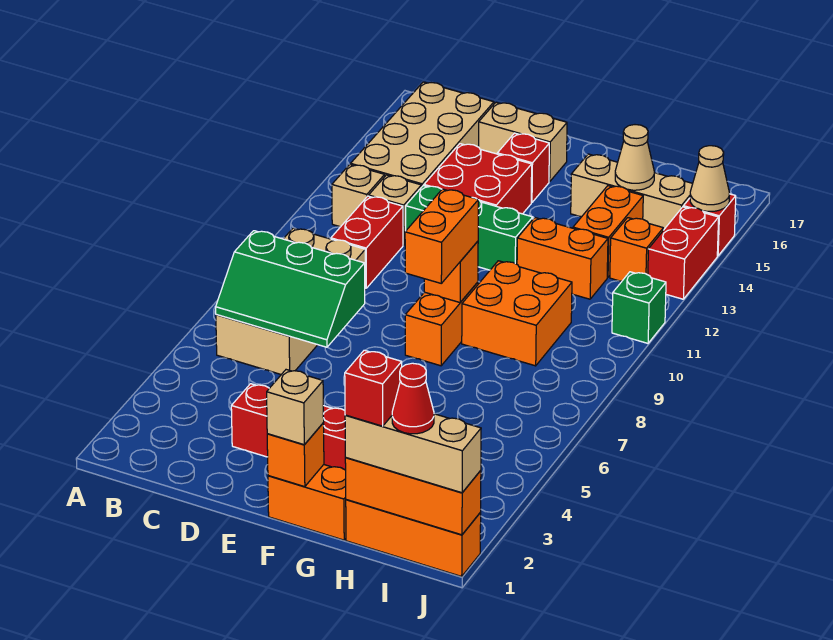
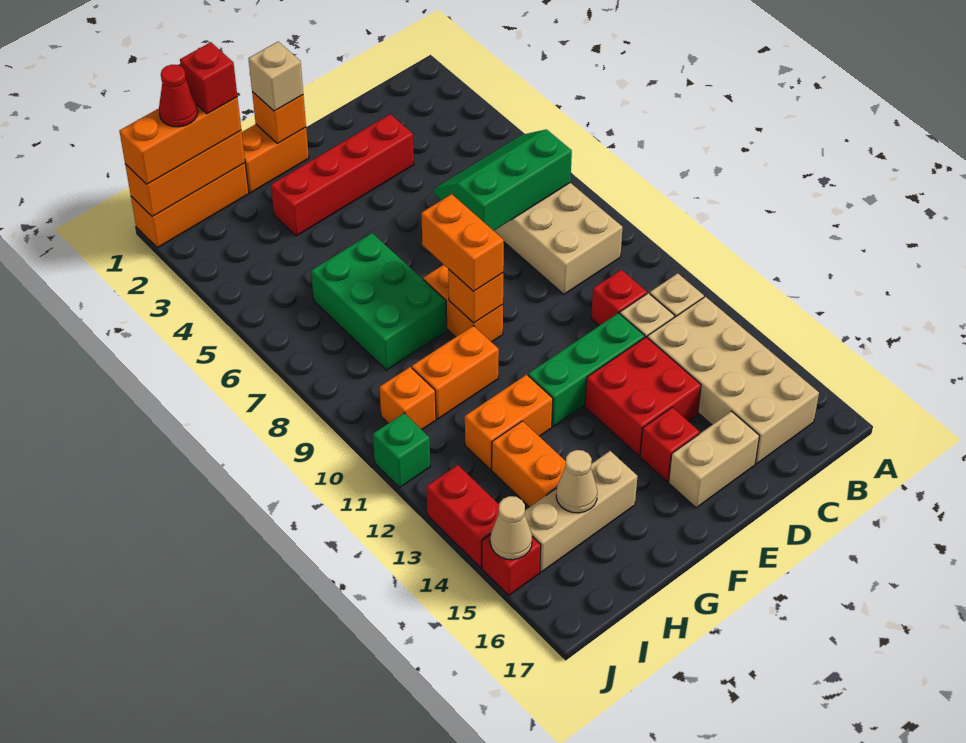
red brick C10:C11 level 1 -> red brick C11 level 1
none -> green brick G6:H8 level 1
orange brick G9:H10 level 1 -> orange brick G10:H10 level 1
tan brick H1:J1 level 3 -> orange brick H1:J1 level 3
orange brick I13 level 1 -> orange brick I10 level 1

